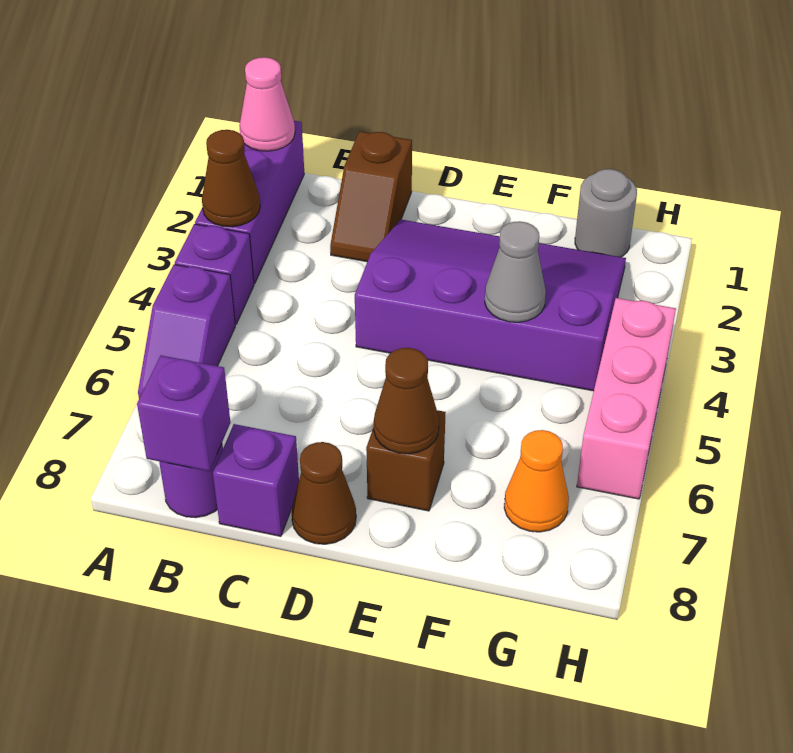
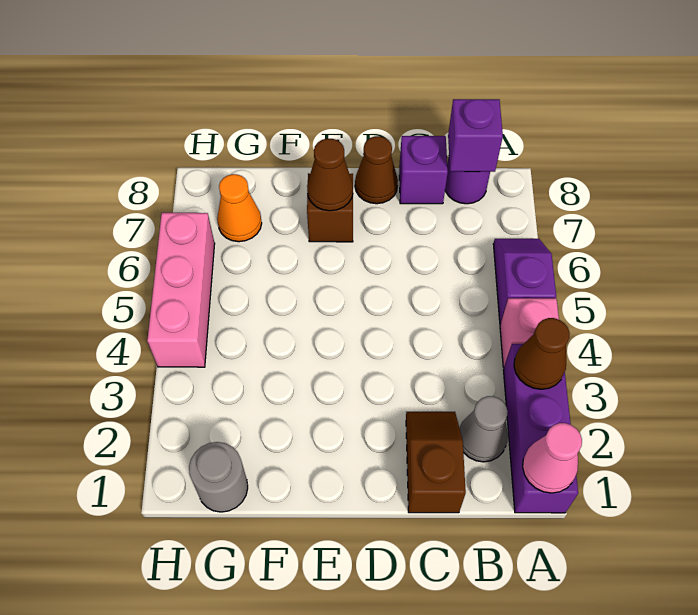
purple brick A4 level 1 -> pink brick A4 level 1
purple slope D2:G4 level 1 top 4 -> none
grey cone F4 level 2 -> grey cone B2 level 1

